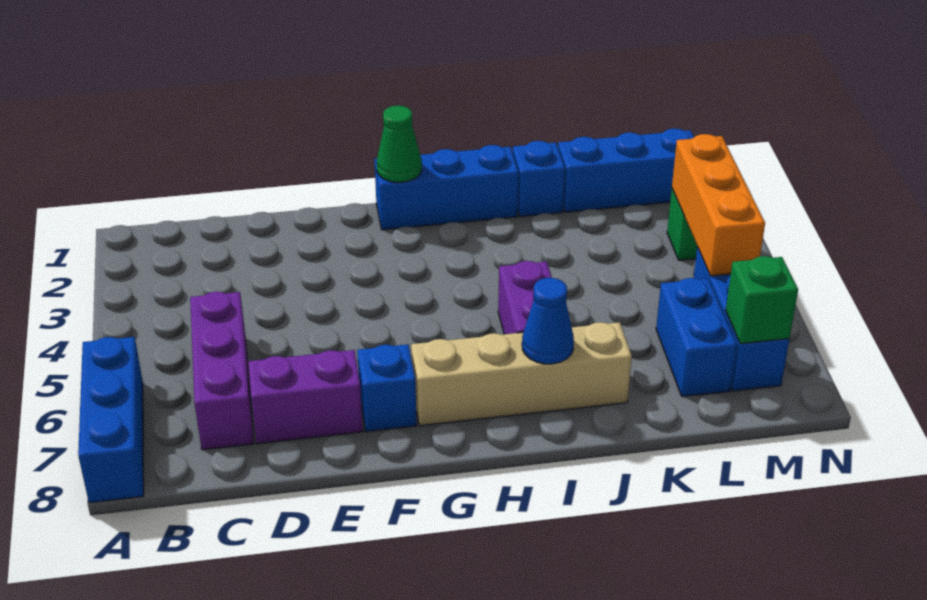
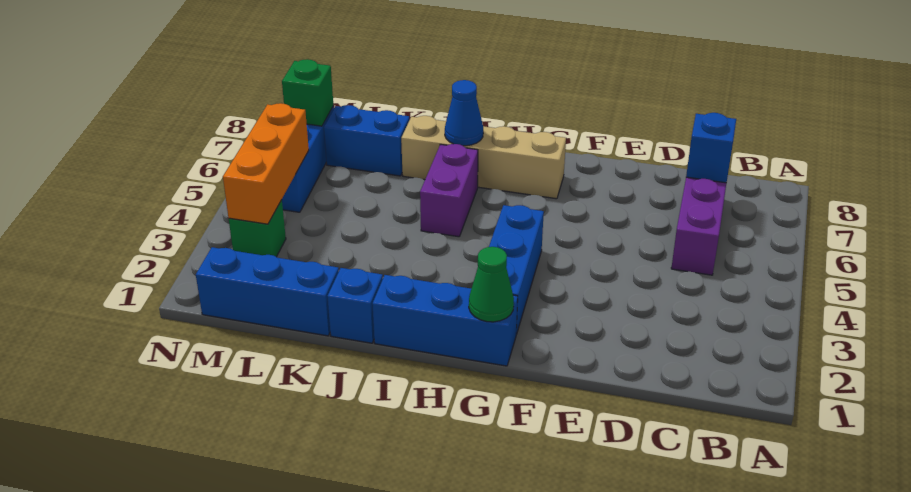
blue brick A6:A8 level 1 -> blue brick G2:G4 level 1
purple brick D7:E7 level 1 -> none
blue brick F7 level 1 -> blue brick C7 level 2
blue brick L6:L7 level 1 -> blue brick K7:L7 level 1

